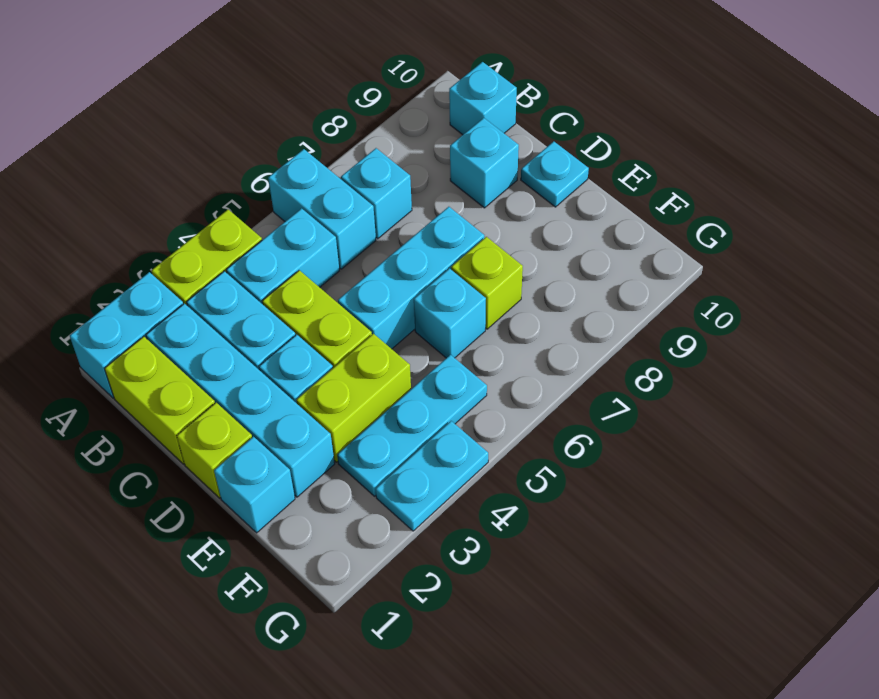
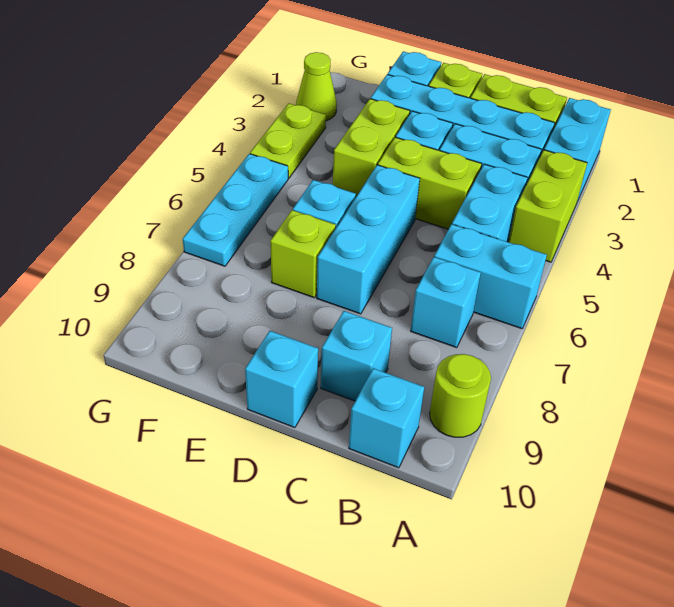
none -> lime round brick A9 level 1
cyan plate D10 level 1 -> cyan brick D10 level 1
cyan plate F3:F5 level 1 -> cyan plate G5:G7 level 1
none -> lime cone G2 level 1
cyan plate G3:G4 level 1 -> lime plate G3:G4 level 1

